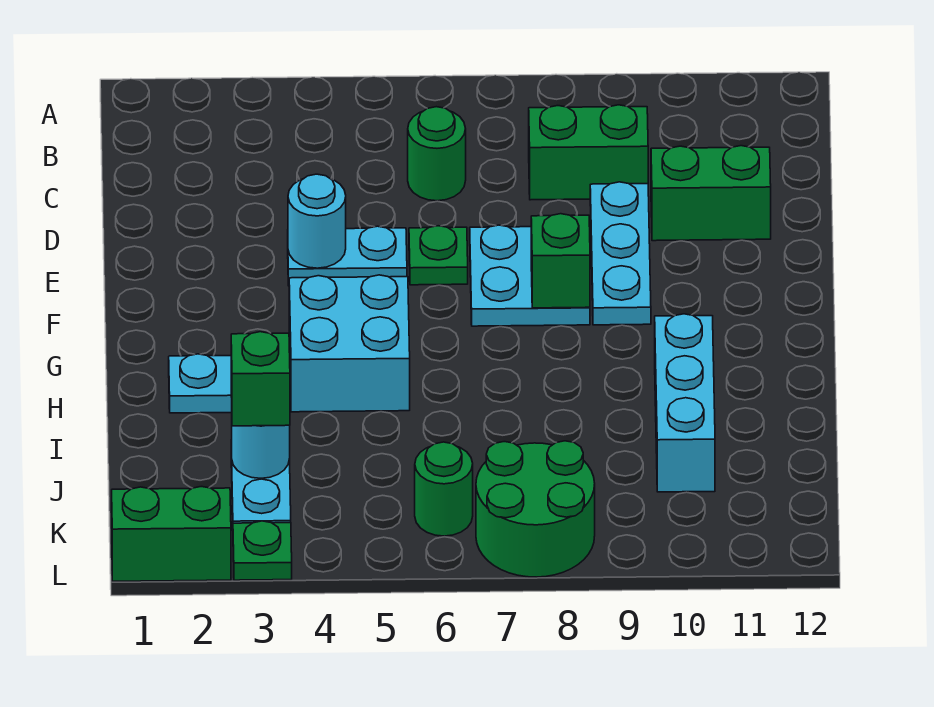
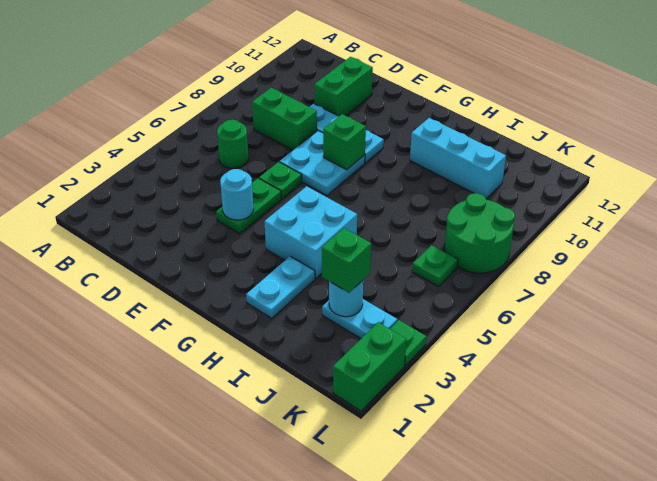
green brick C8:C9 level 1 -> green brick C8:D8 level 1
cyan plate E4:E5 level 1 -> green plate E4:E5 level 1
green round brick K6 level 1 -> green plate K6 level 1

